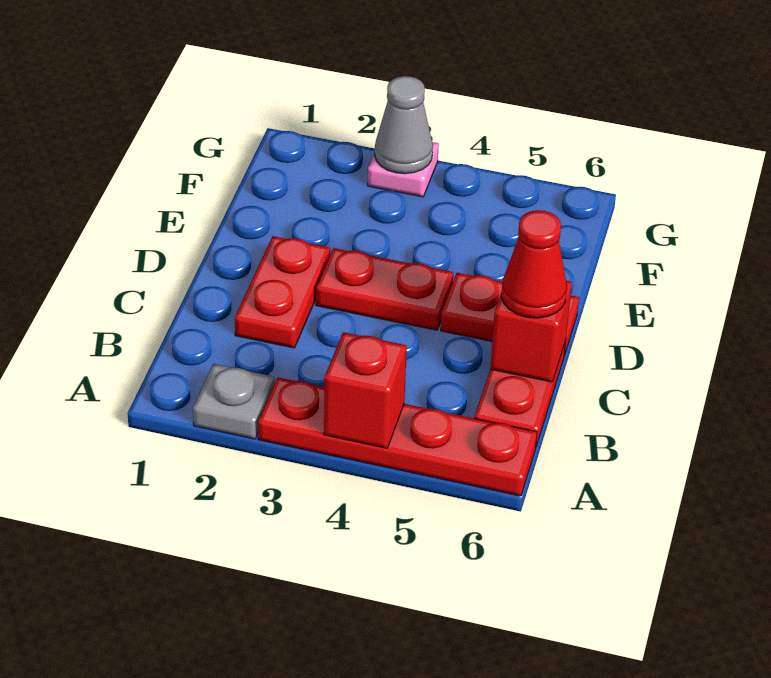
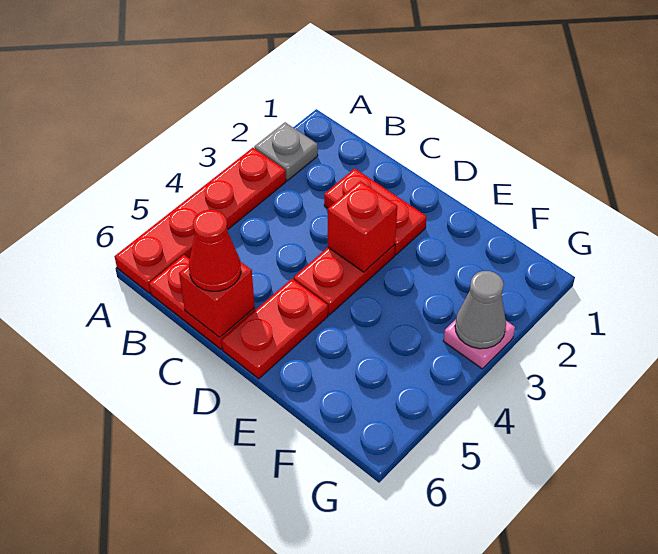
red brick A4 level 2 -> red brick D3 level 2

